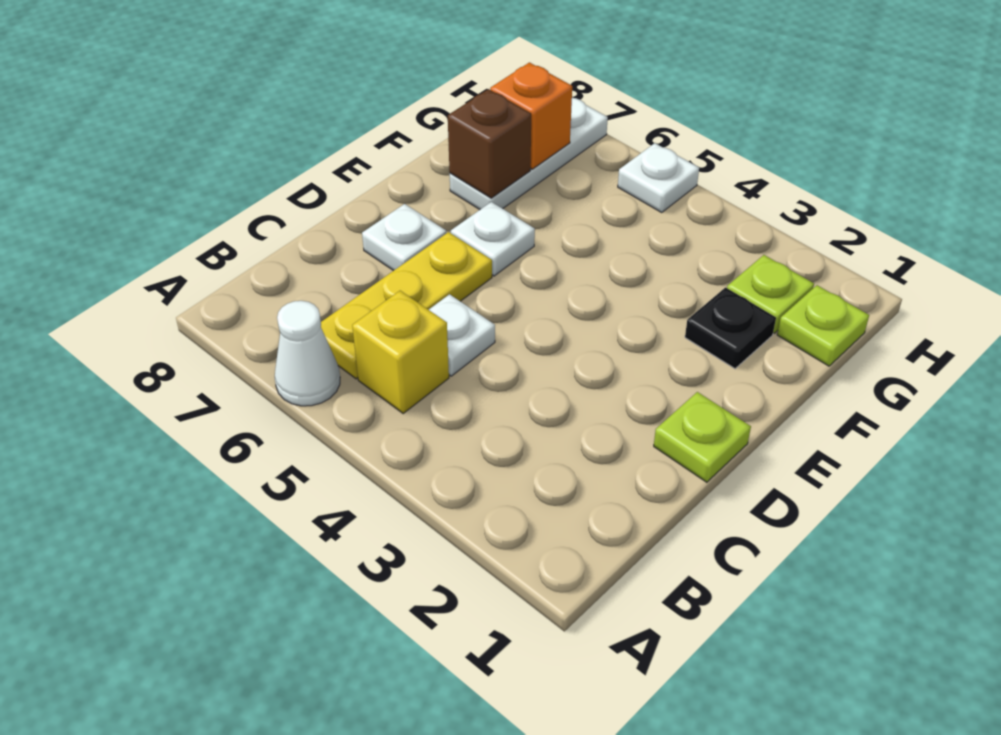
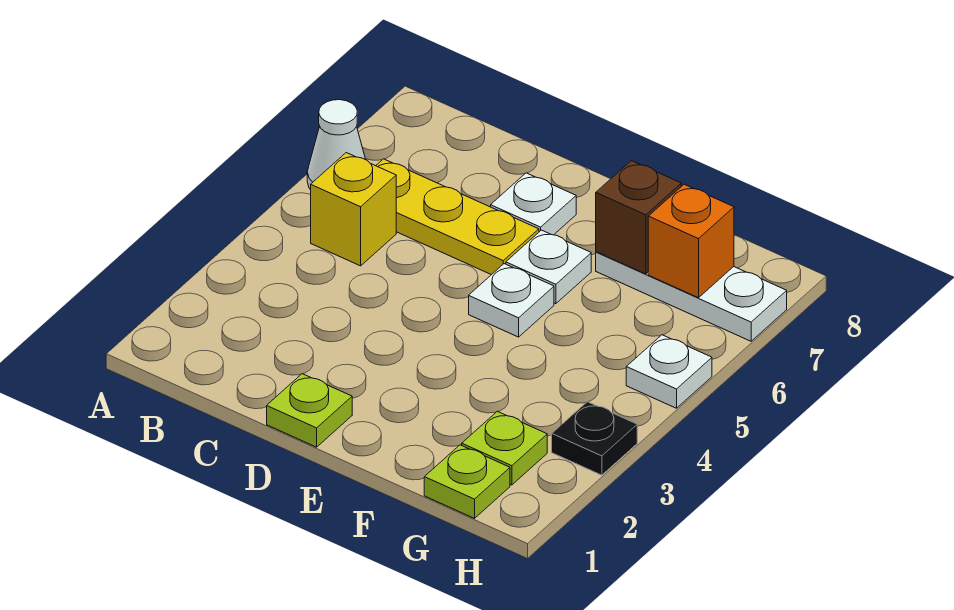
white plate C5 level 1 -> white plate E5 level 1
black plate F2 level 1 -> black plate H3 level 1

